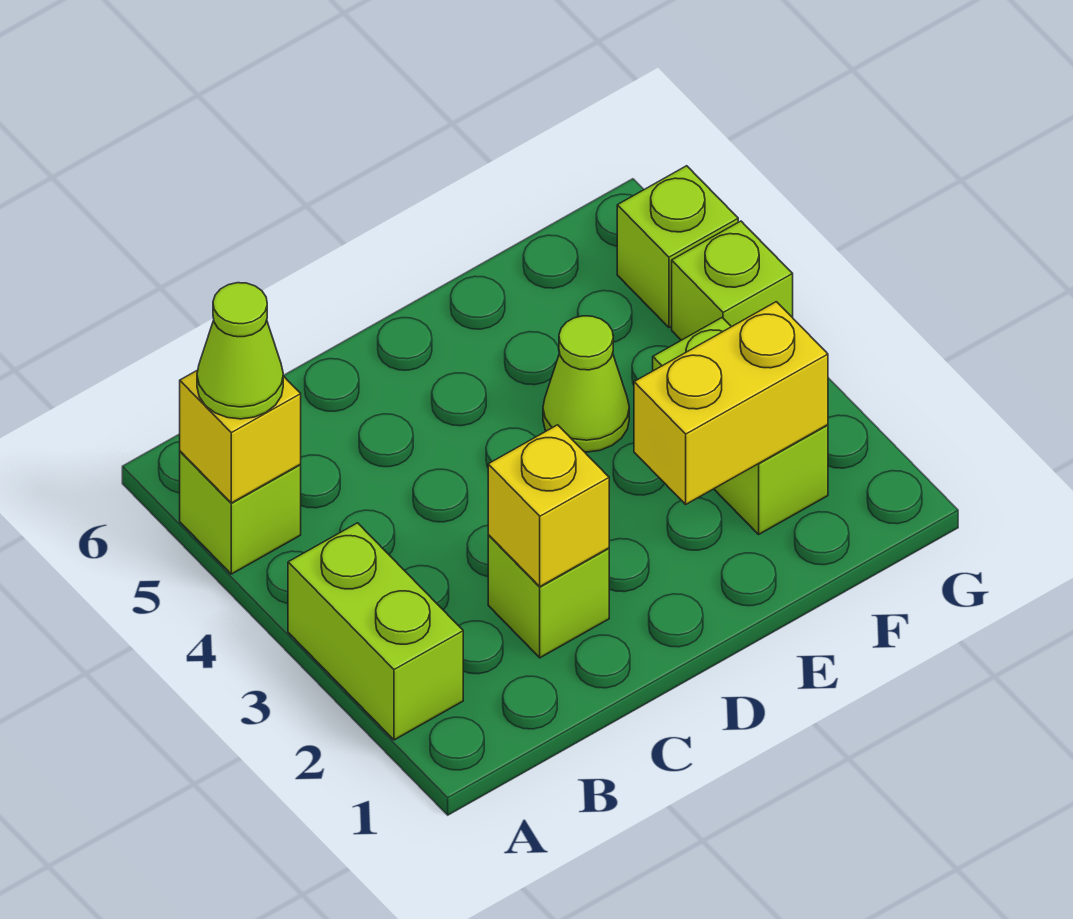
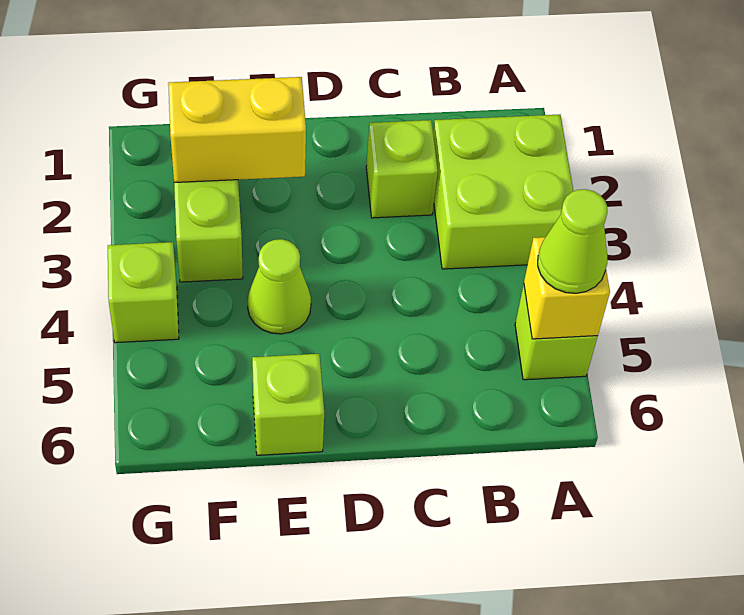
lime brick A2:A3 level 1 -> lime brick A2:B3 level 1
yellow brick C2 level 2 -> none
lime brick G5 level 1 -> lime brick E6 level 1

